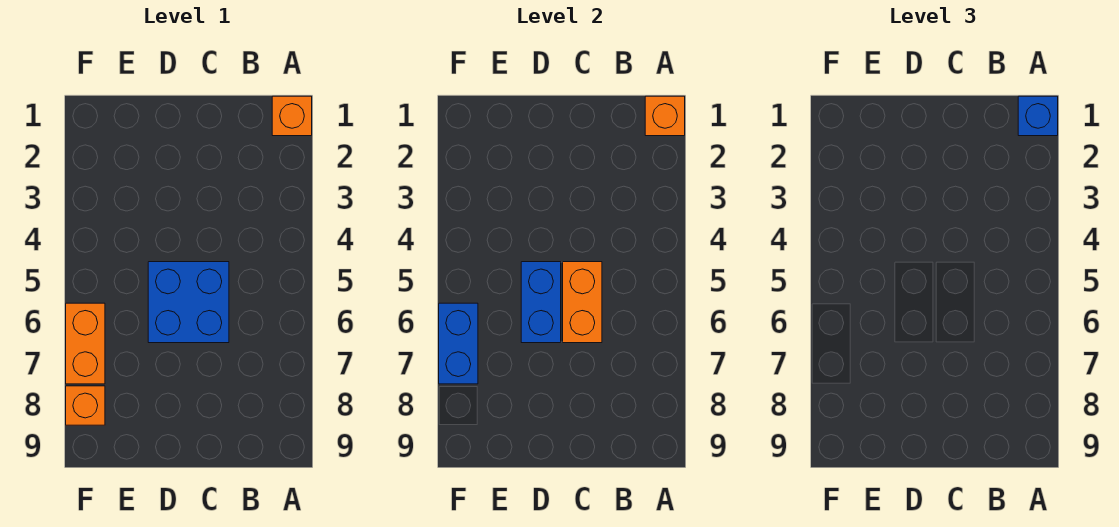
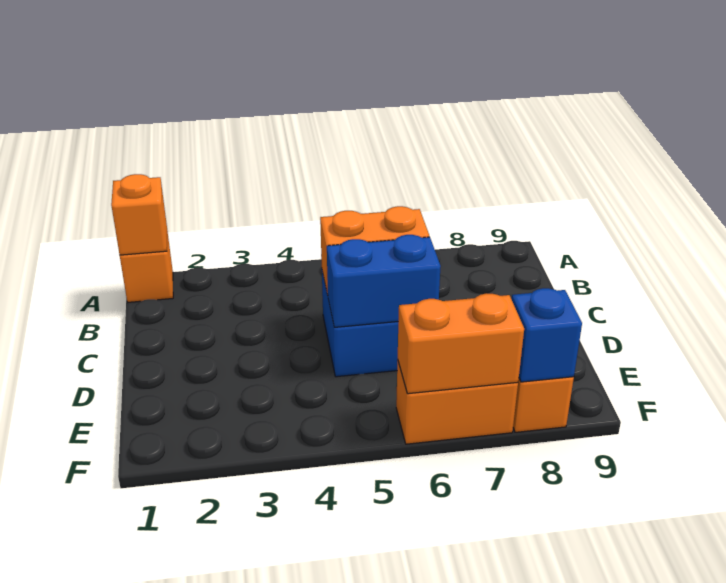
blue brick A1 level 3 -> blue brick F8 level 2
blue brick F6:F7 level 2 -> orange brick F6:F7 level 2

